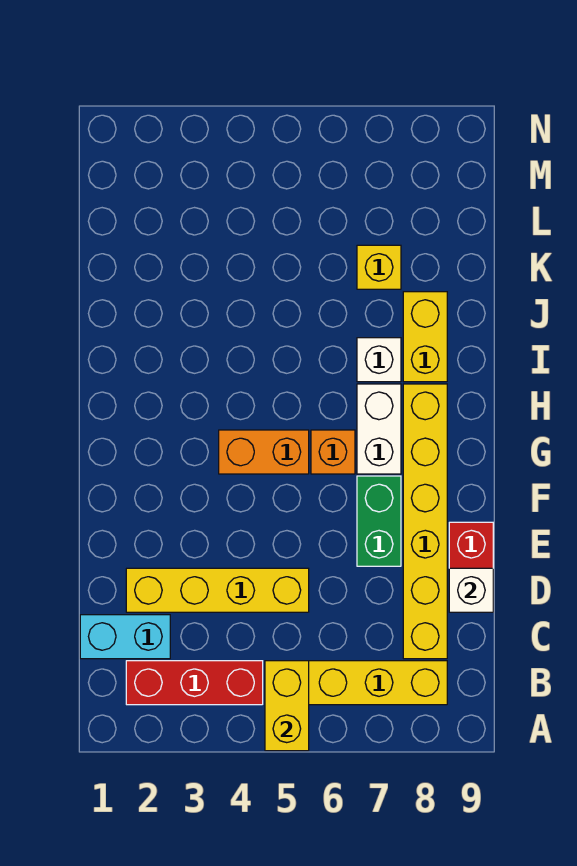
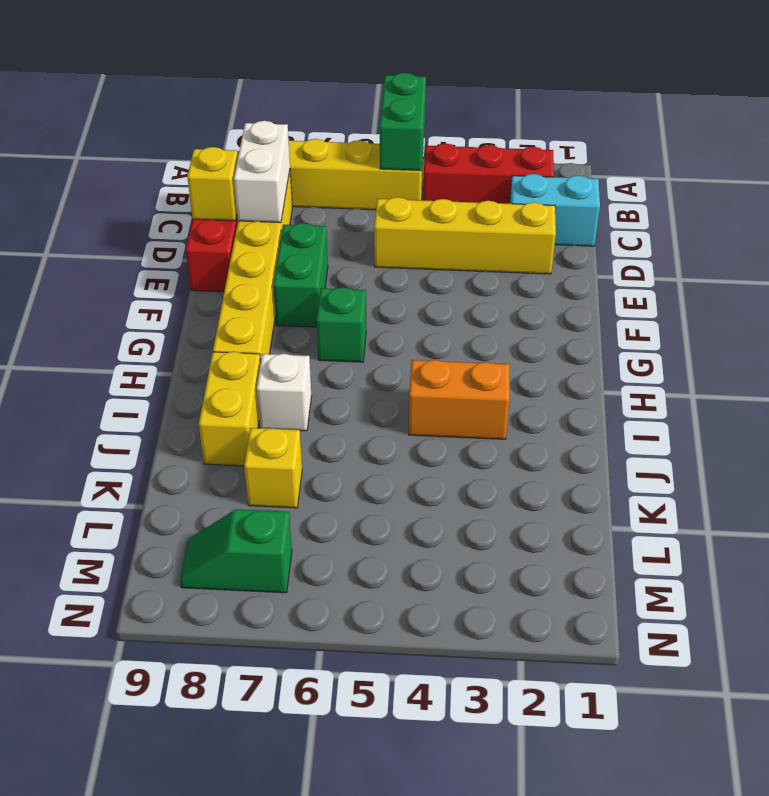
yellow brick A5:B5 level 2 -> green brick A5:B5 level 2
white brick D9 level 2 -> yellow brick D9 level 2
orange brick G4:G5 level 1 -> orange brick I3:I4 level 1
orange brick G6 level 1 -> green brick G6 level 1
white brick G7:H7 level 1 -> white brick C8:D8 level 2
none -> green slope M7:M8 level 1 top 7

